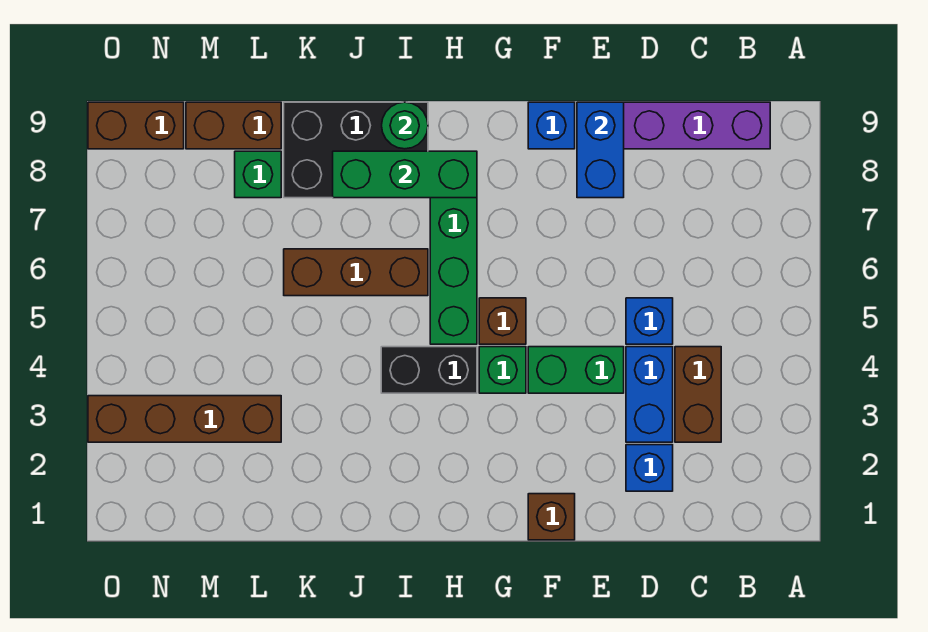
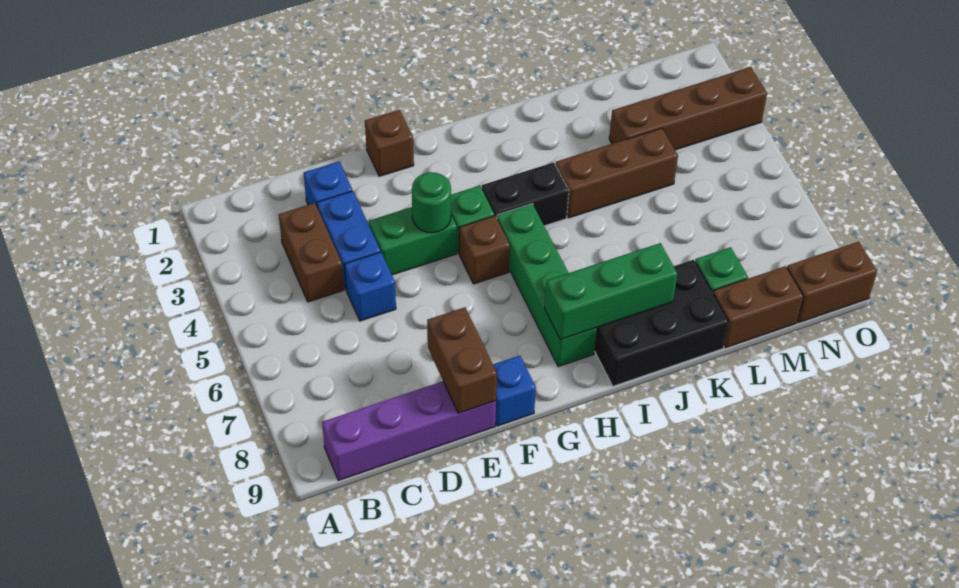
blue brick E8:E9 level 2 -> brown brick E8:E9 level 2
brown brick I6:K6 level 1 -> brown brick J4:L4 level 1
green round brick I9 level 2 -> green round brick F4 level 2

